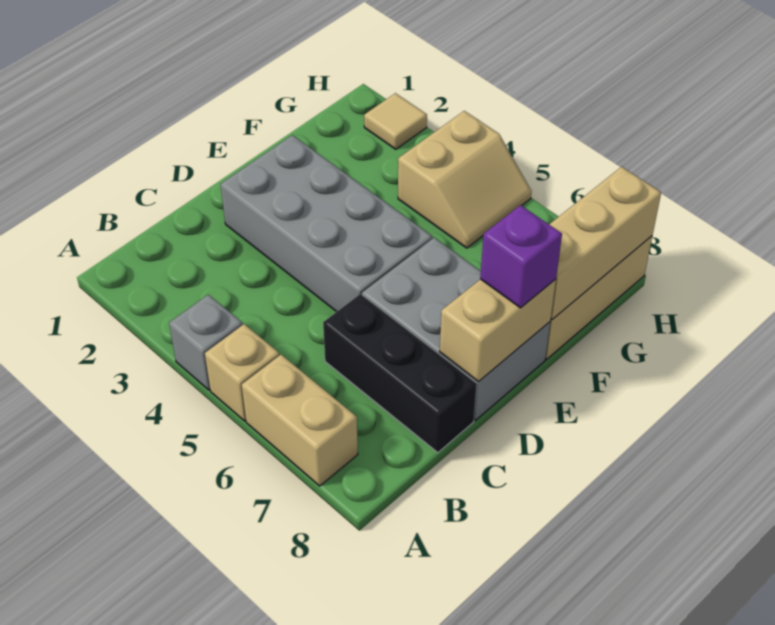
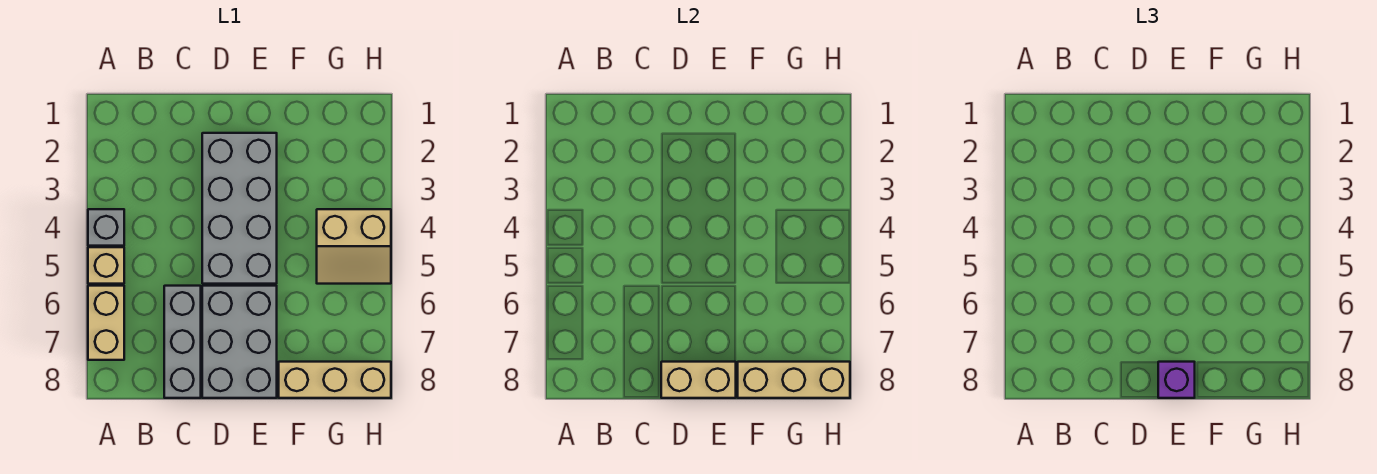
black brick C6:C8 level 1 -> grey brick C6:C8 level 1
tan tile H2 level 1 -> none

